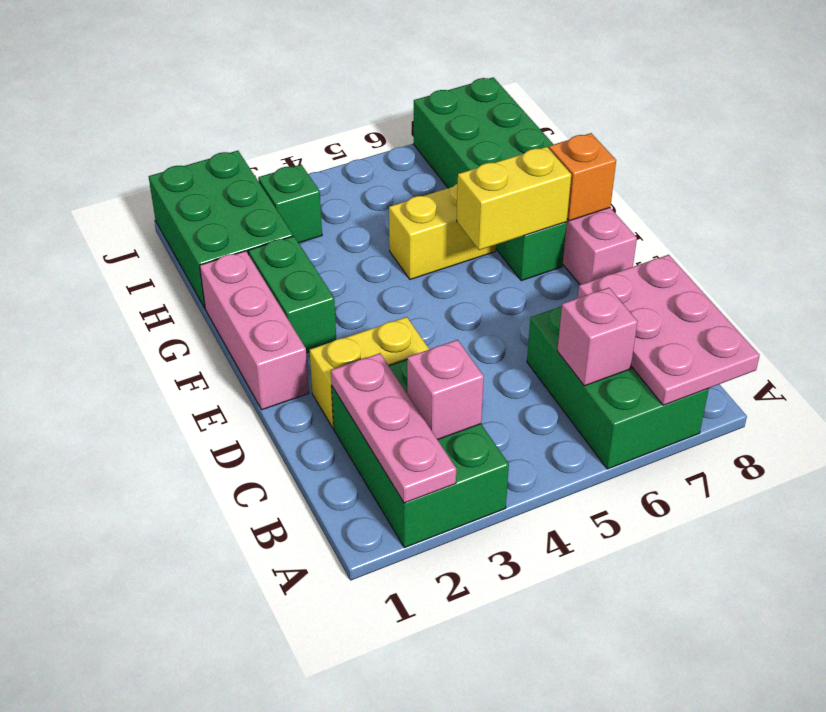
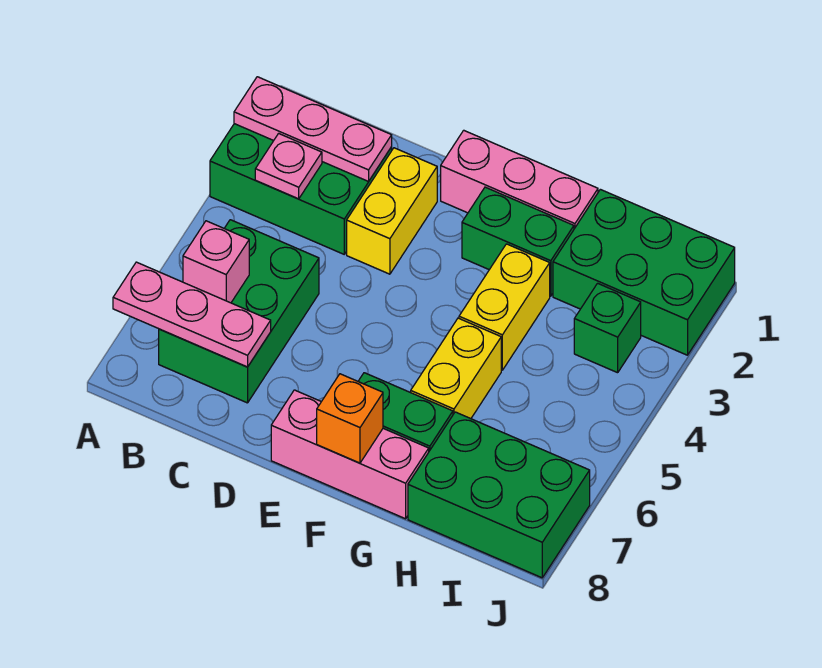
green brick A6:C7 level 1 -> green brick B5:C7 level 1
pink plate A7:C8 level 2 -> pink plate A7:C7 level 2
pink brick B3 level 2 -> pink plate B3 level 2
yellow brick F6:F7 level 2 -> yellow brick G3:G4 level 1

